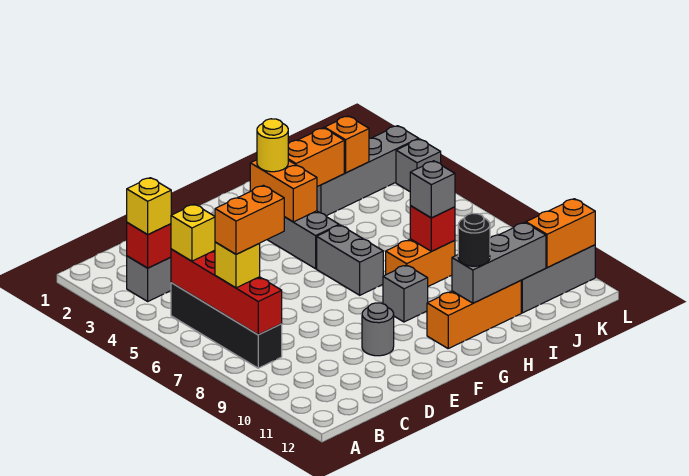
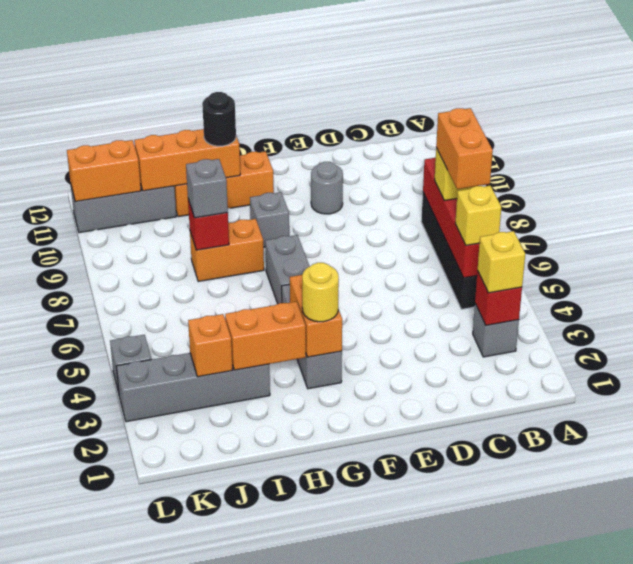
orange brick B7:C7 level 4 -> orange brick B6:B7 level 4
grey brick H11:J11 level 2 -> orange brick H11:J11 level 2

